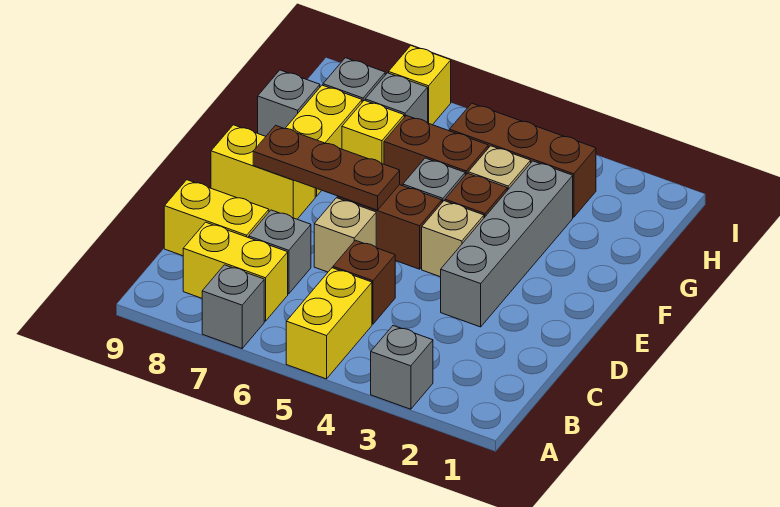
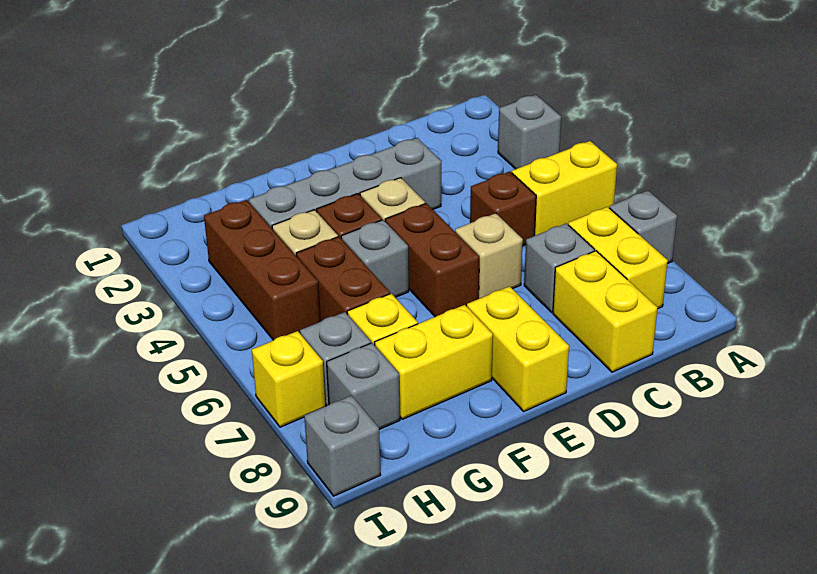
brown plate E6:E8 level 2 -> none
grey brick G9 level 1 -> grey brick I9 level 1

